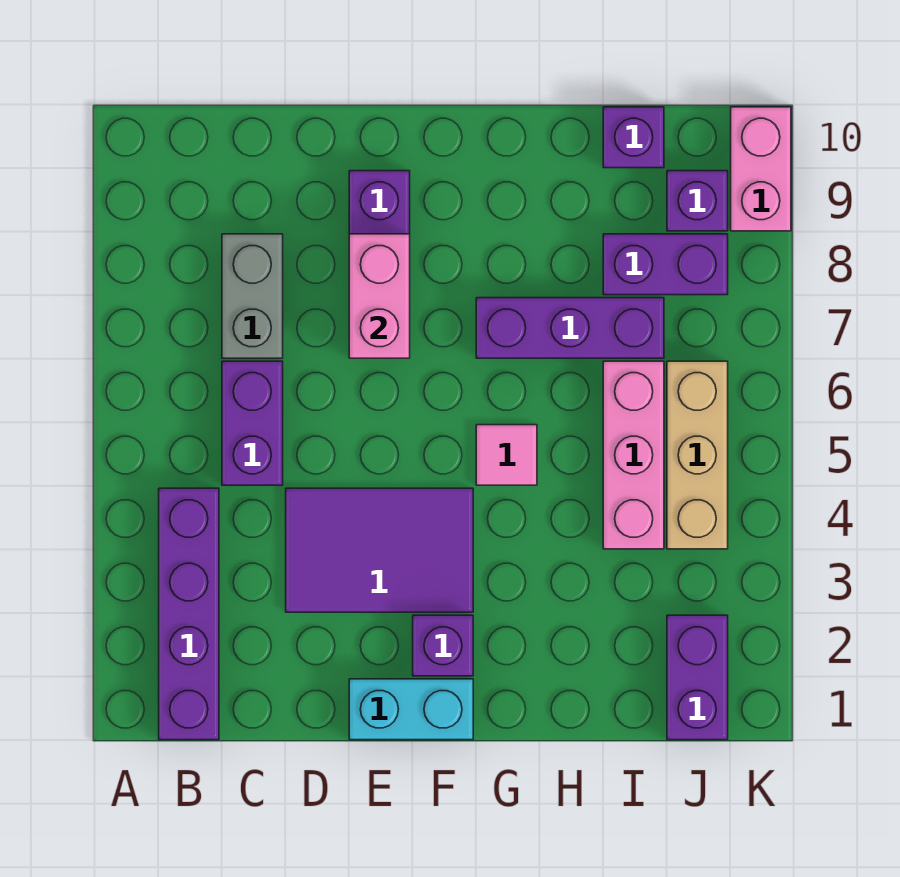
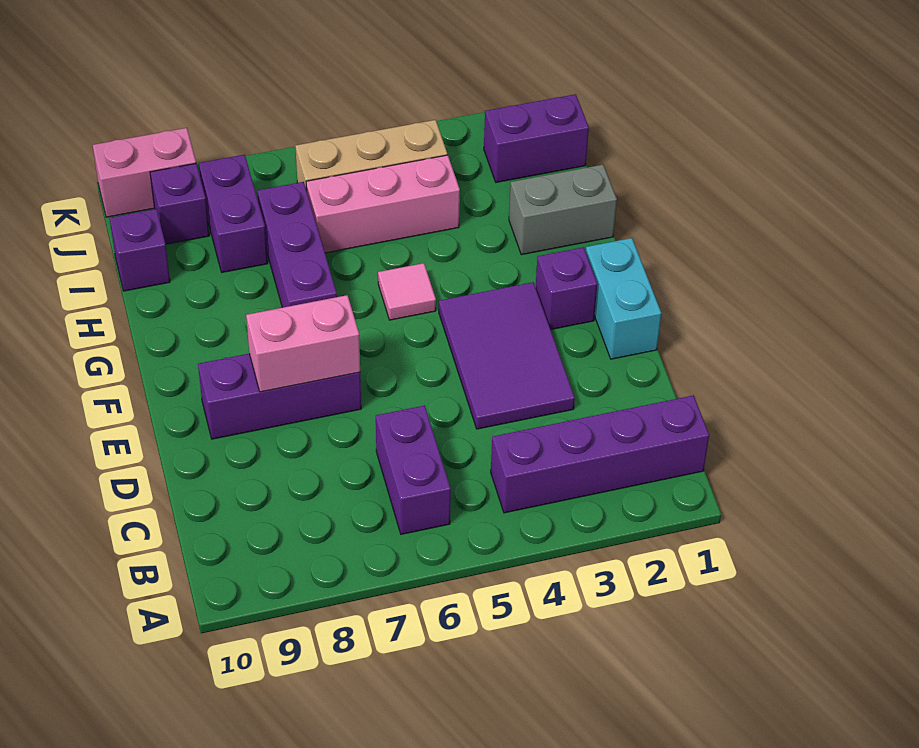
purple brick C5:C6 level 1 -> purple brick B6:C6 level 1
grey brick C7:C8 level 1 -> grey brick H1:H2 level 1

